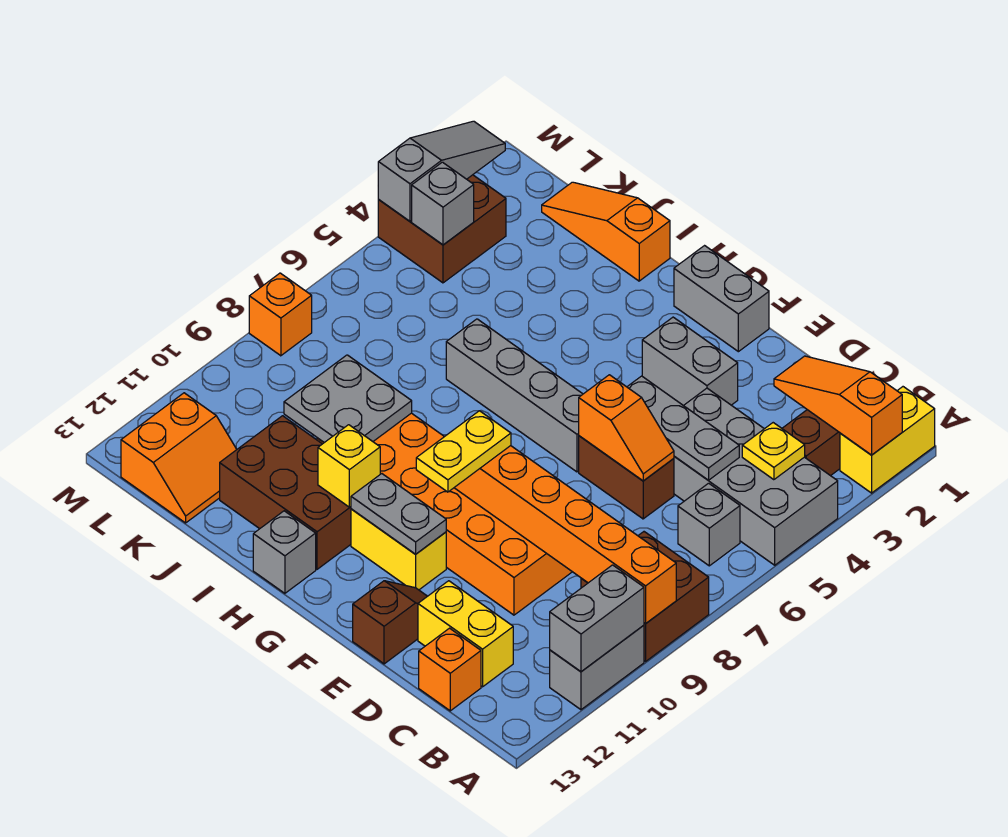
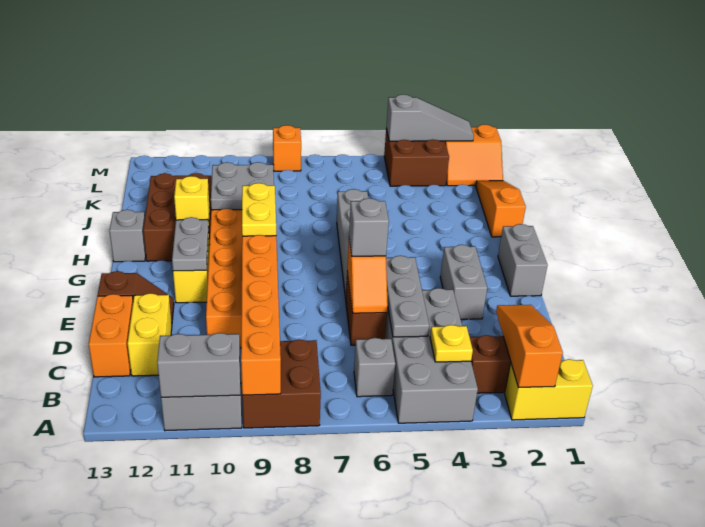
orange brick C13 level 1 -> orange brick C13:D13 level 1
yellow plate F9:F10 level 3 -> yellow plate F9:G9 level 3
orange slope K12:L13 level 1 top L -> orange slope L1:M2 level 1 top M
grey brick L4 level 2 -> grey brick E6 level 3

